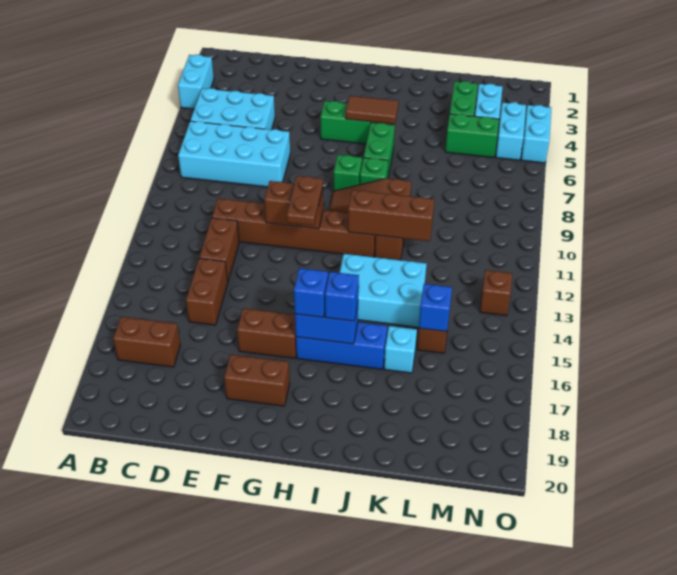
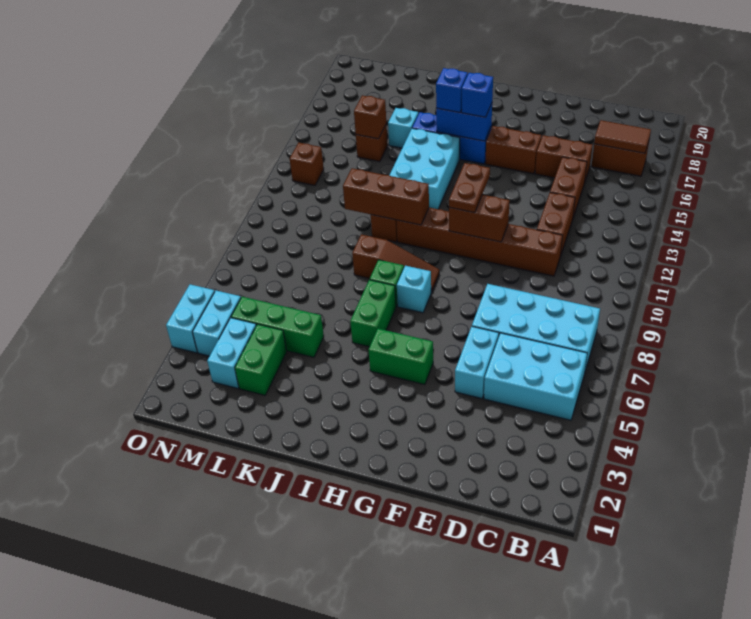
cyan brick A3:A4 level 1 -> cyan brick E5:E6 level 1
brown brick F18:G18 level 1 -> brown brick D16:E16 level 1
brown tile H5:I5 level 2 -> brown tile B17:C17 level 2
green brick H8 level 1 -> cyan brick H8 level 1
cyan brick I13:K14 level 1 -> cyan brick I13:J15 level 1
green brick L5:M5 level 1 -> green brick K5:M5 level 1
blue brick L15 level 2 -> brown brick L15 level 2

